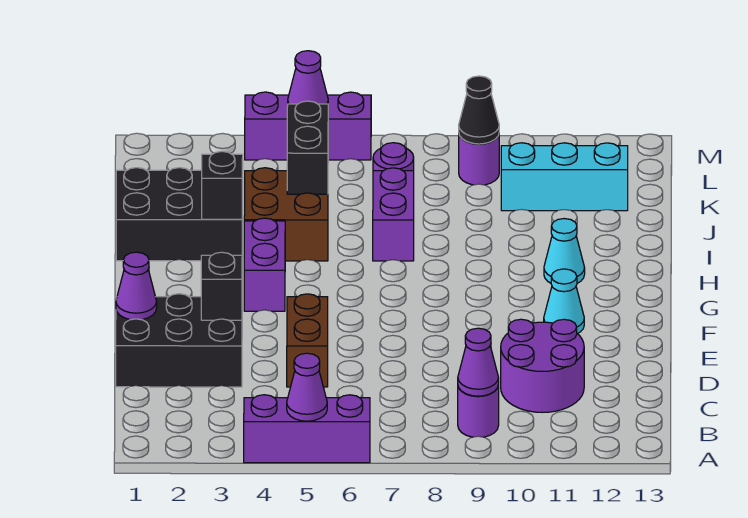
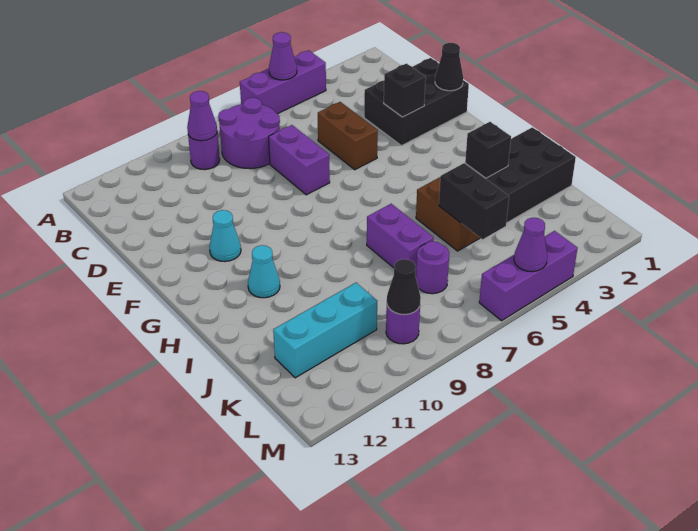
purple round brick C10:D11 level 1 -> purple round brick B7:C8 level 1
purple cone E1 level 2 -> black cone E1 level 2
purple brick G4:H4 level 1 -> purple brick D7:E7 level 1

